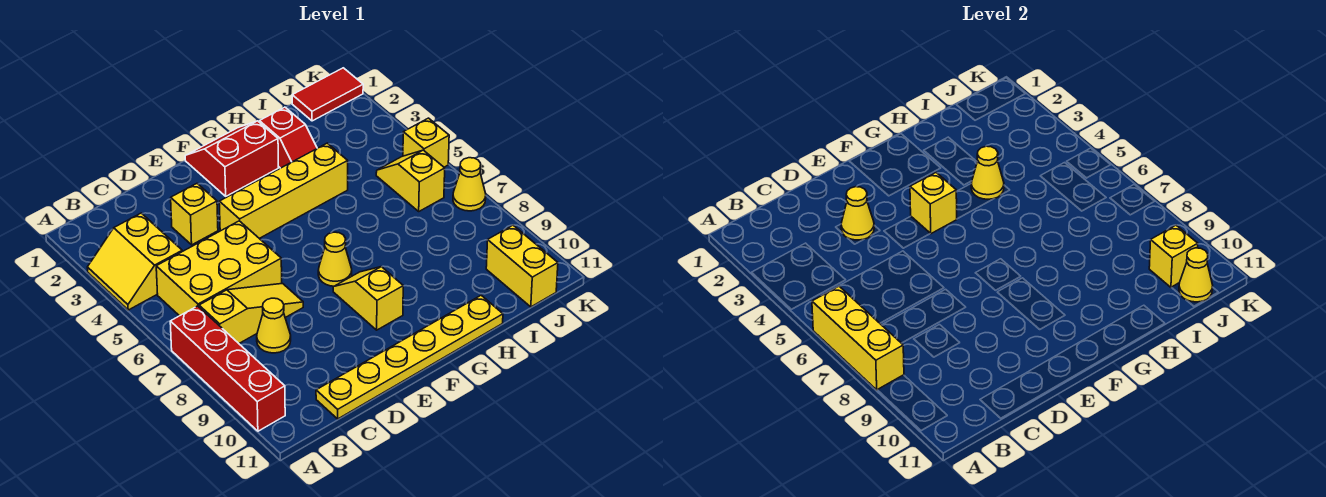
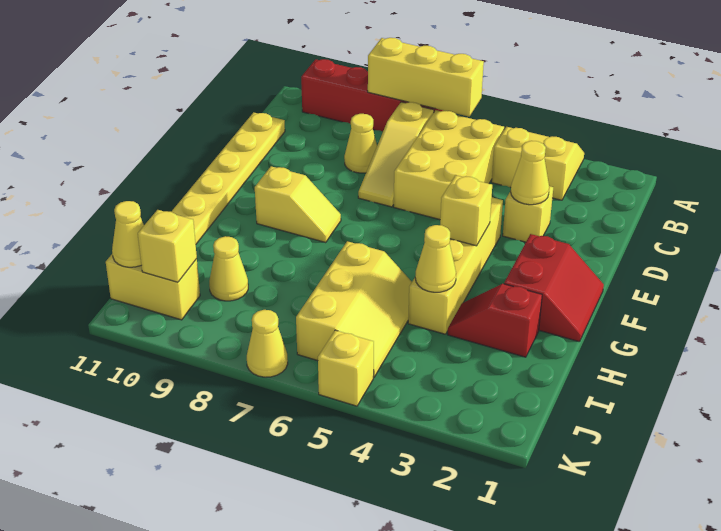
yellow cone F7 level 1 -> yellow cone I9 level 1
red tile J1:K1 level 1 -> none
yellow slope J5:J6 level 1 top 6 -> yellow slope H5:J6 level 1 top 6

